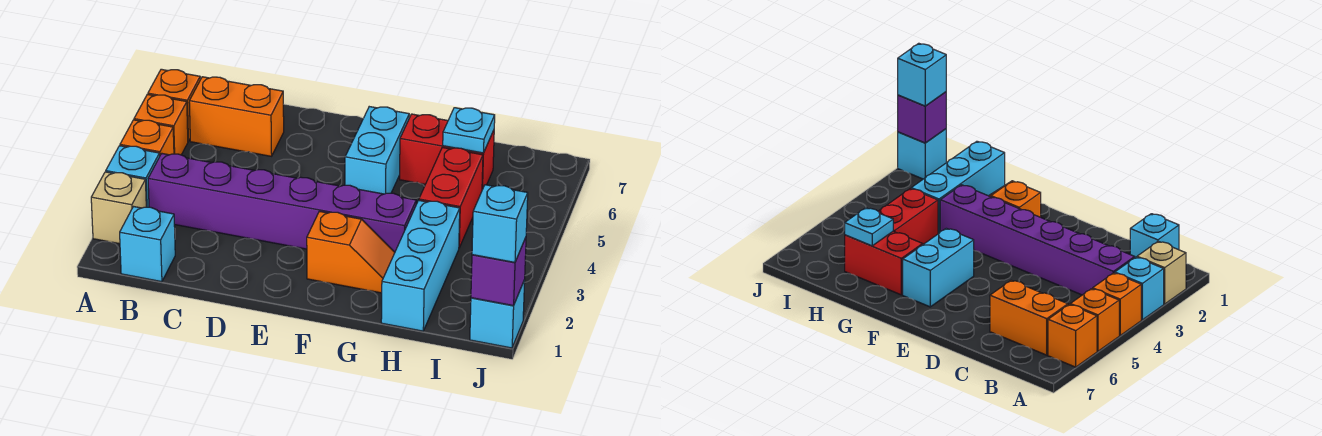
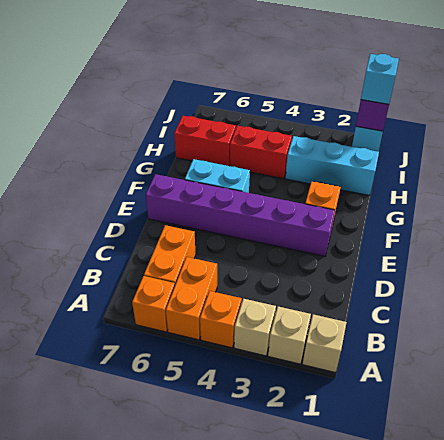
none -> tan brick A1 level 1
cyan brick A3 level 1 -> tan brick A3 level 1
orange brick A5 level 1 -> orange brick A5:B5 level 1
cyan brick B1 level 1 -> none
purple brick B3:G3 level 1 -> purple brick E2:E7 level 1
red brick G6:H6 level 1 -> red brick H6:H7 level 1
cyan plate H6 level 2 -> none

